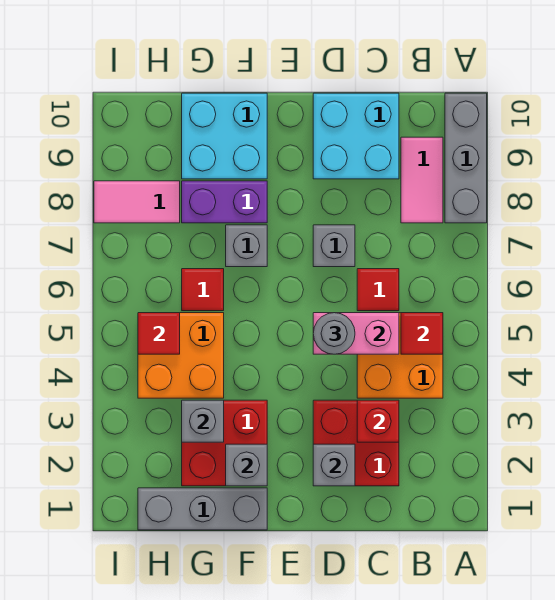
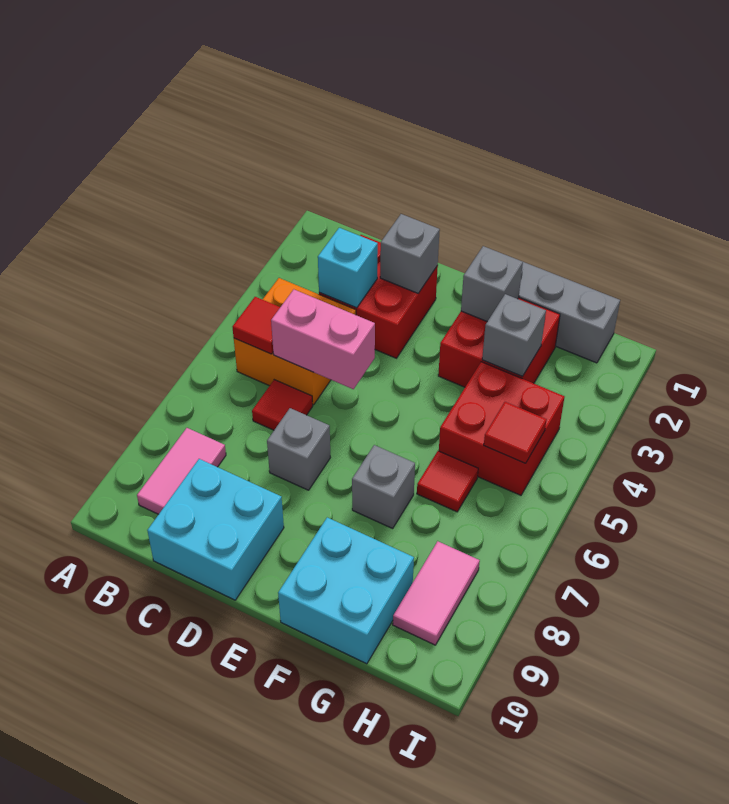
grey brick A8:A10 level 1 -> none
red brick C3 level 2 -> cyan brick C3 level 2
grey round brick D5 level 3 -> none
purple brick F8:G8 level 1 -> none
orange brick G4:H5 level 1 -> red brick G4:H5 level 1
pink tile H8:I8 level 1 -> pink tile H8:H9 level 1

